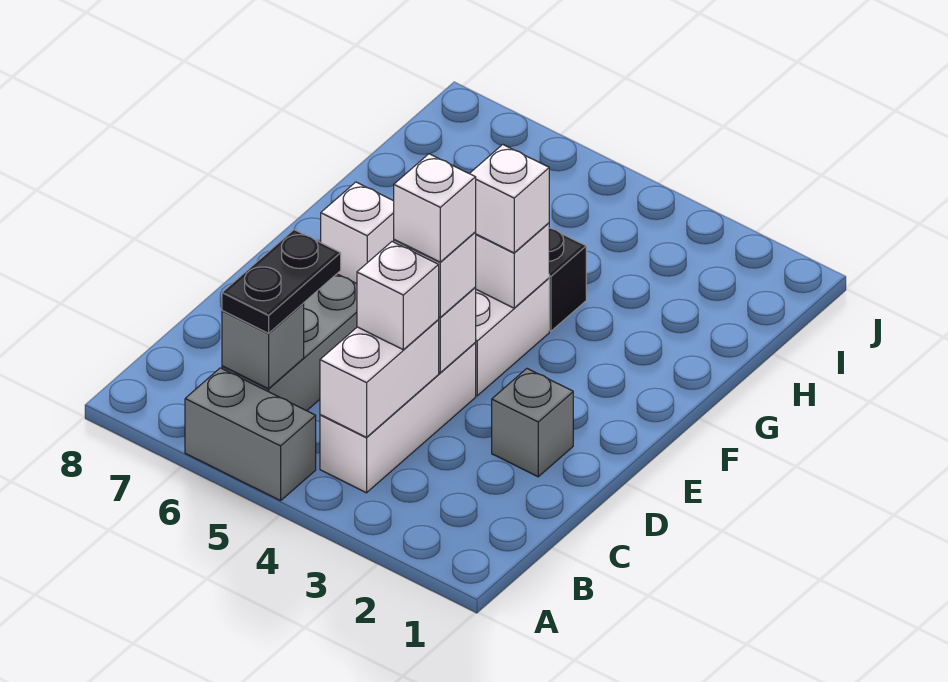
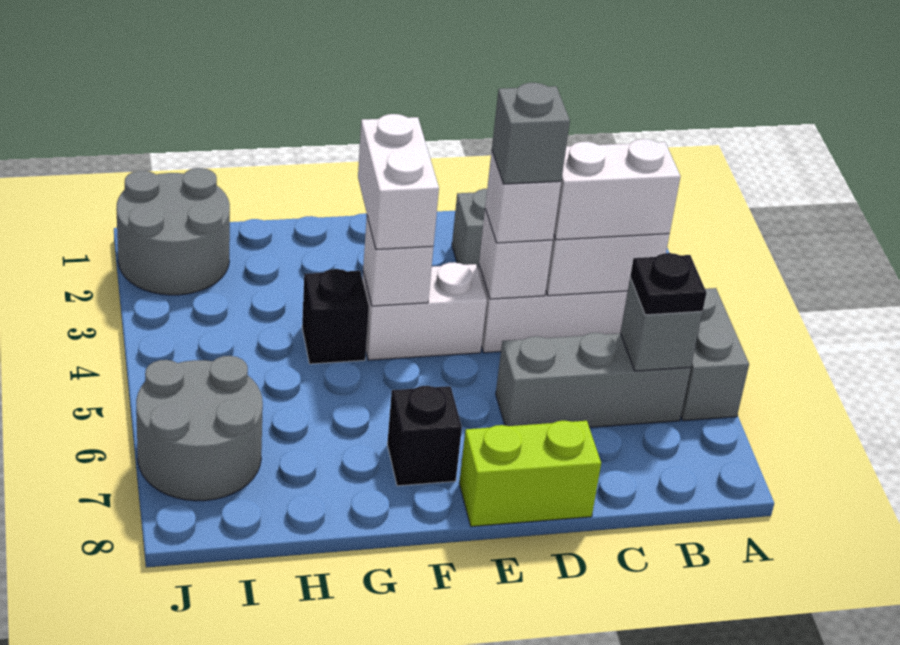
black plate B6:C6 level 3 -> black plate B6 level 3
white brick C4 level 3 -> white brick B4:C4 level 3
white brick D4 level 4 -> grey brick D4 level 4
none -> lime brick D8:E8 level 1
white brick F4 level 3 -> white brick F3:F4 level 3
white brick F7 level 1 -> black brick F7 level 1
none -> grey round brick I1:J2 level 1
none -> grey round brick I6:J7 level 1

